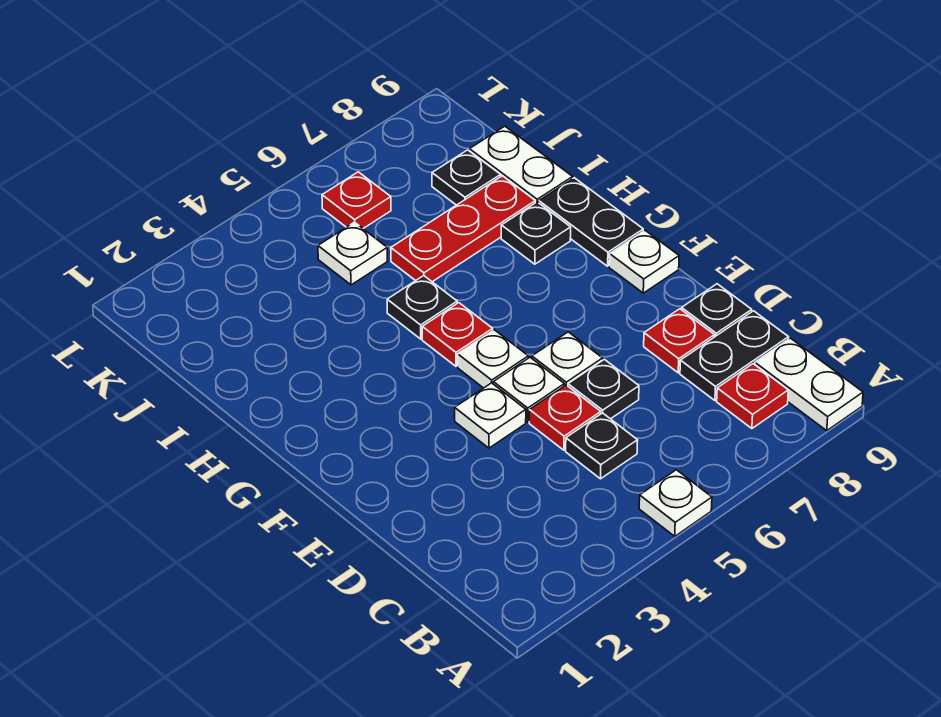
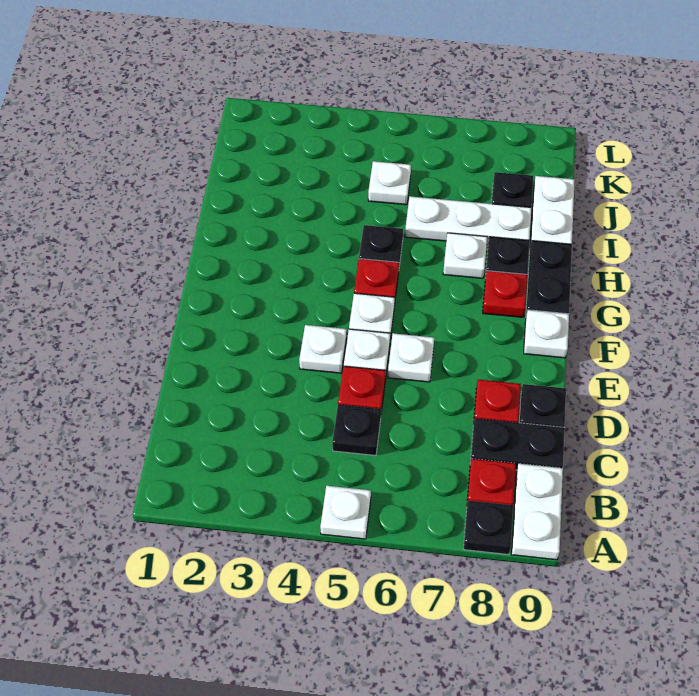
black plate D6 level 1 -> black plate A8 level 1
none -> white plate H7 level 1
red plate I6:I8 level 1 -> white plate I6:I8 level 1
red plate K6 level 1 -> red plate G8 level 1

